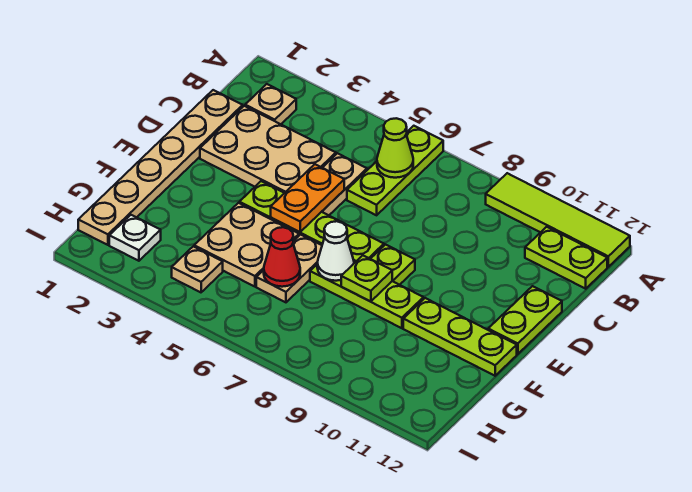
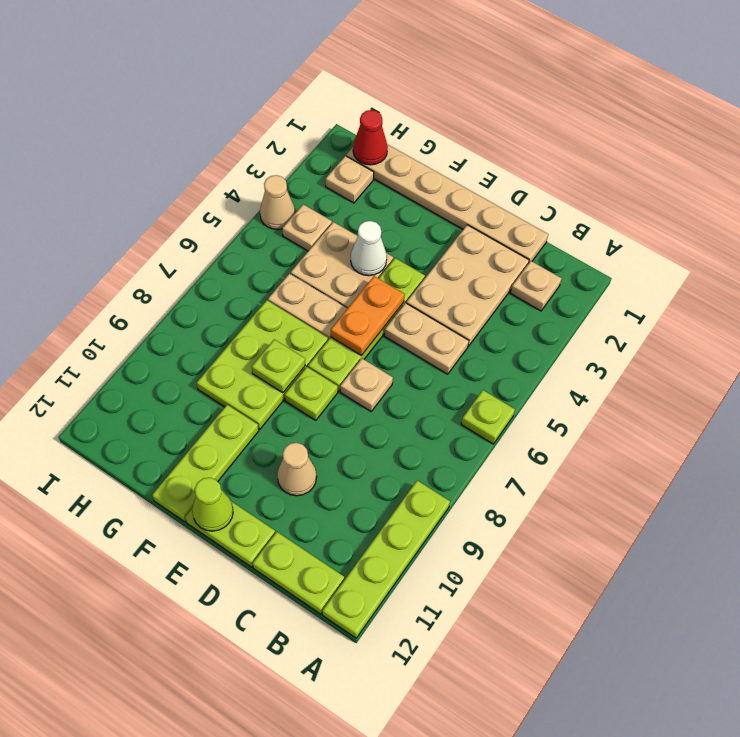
lime plate A6:C6 level 1 -> lime plate A6 level 1
lime tile A9:A12 level 1 -> lime plate A9:A12 level 1
lime cone B6 level 2 -> lime cone E12 level 2
lime plate B11:B12 level 1 -> lime plate B12:C12 level 1
orange plate D5:E5 level 2 -> orange plate E5:E6 level 2
none -> tan plate D7 level 1
none -> tan cone D10 level 1
lime plate F7:F9 level 1 -> lime plate F7:G9 level 1
white cone F7 level 2 -> white cone F4 level 2
red cone G6 level 2 -> red cone H1 level 2
white plate H2 level 1 -> tan plate H2 level 1
none -> tan cone I4 level 1

